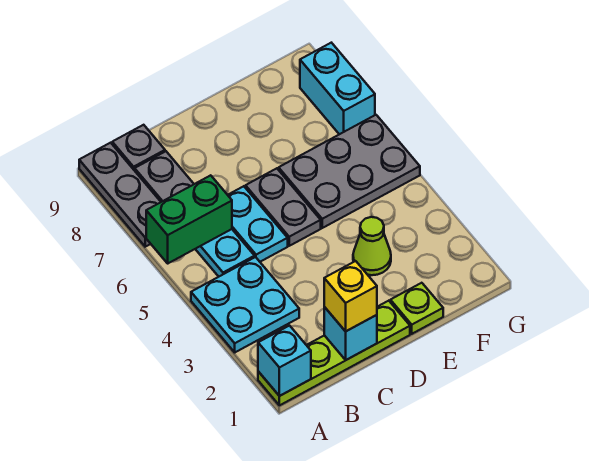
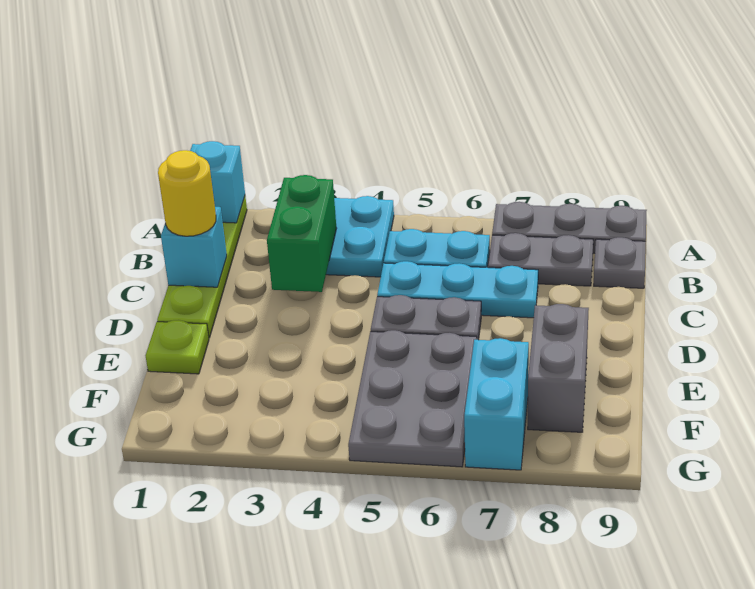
green brick A6:B6 level 2 -> green brick B3:C3 level 2
yellow brick C1 level 3 -> yellow round brick C1 level 3
cyan plate C5:C6 level 1 -> cyan plate C5:C7 level 1
lime cone E3 level 1 -> none
none -> grey brick E8:F8 level 1
cyan brick G7:G8 level 1 -> cyan brick F7:G7 level 1

